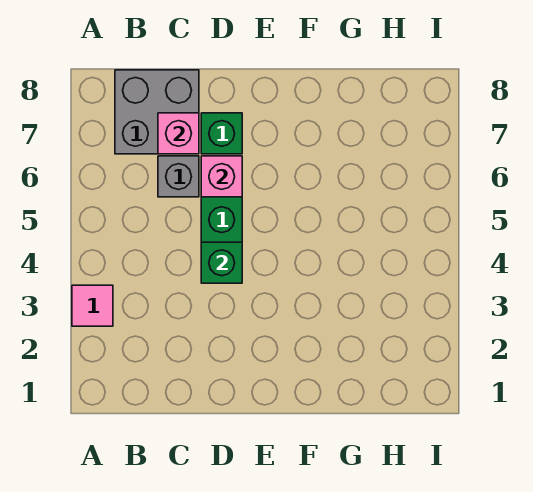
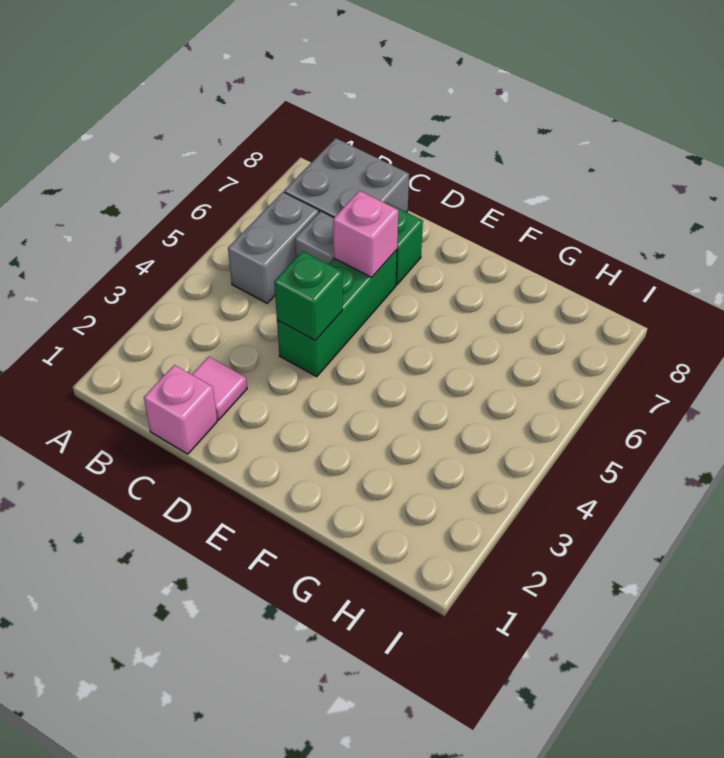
pink tile A3 level 1 -> pink tile C2 level 1
none -> grey brick B5:B6 level 1
pink brick C7 level 2 -> pink brick C1 level 1

